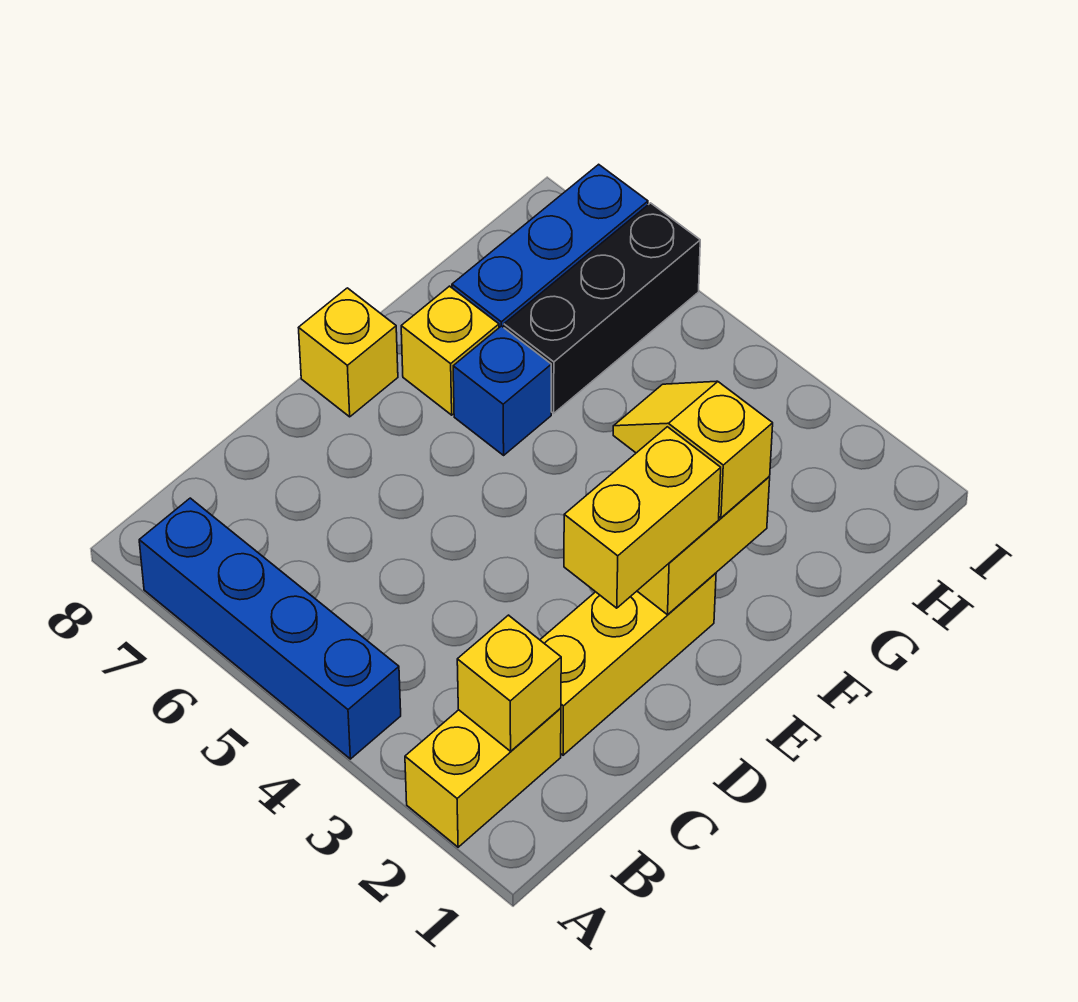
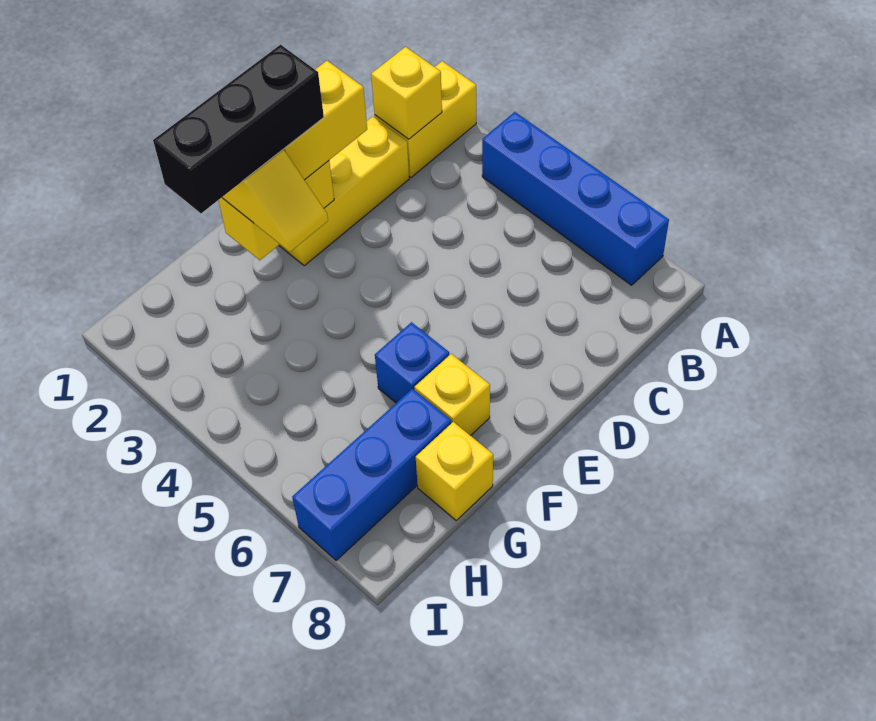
yellow brick E8 level 1 -> yellow brick G8 level 1
black brick G6:I6 level 1 -> black brick E2:G2 level 4

